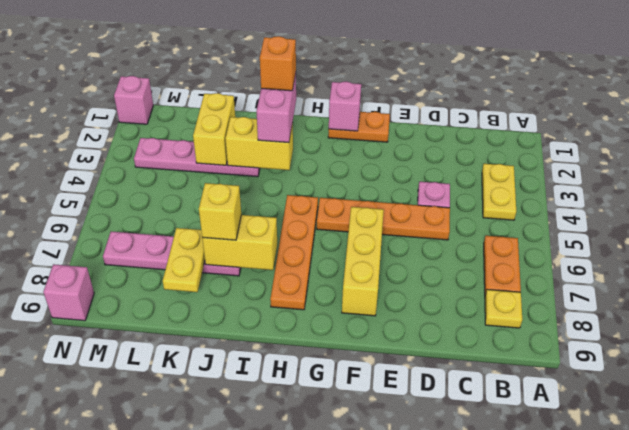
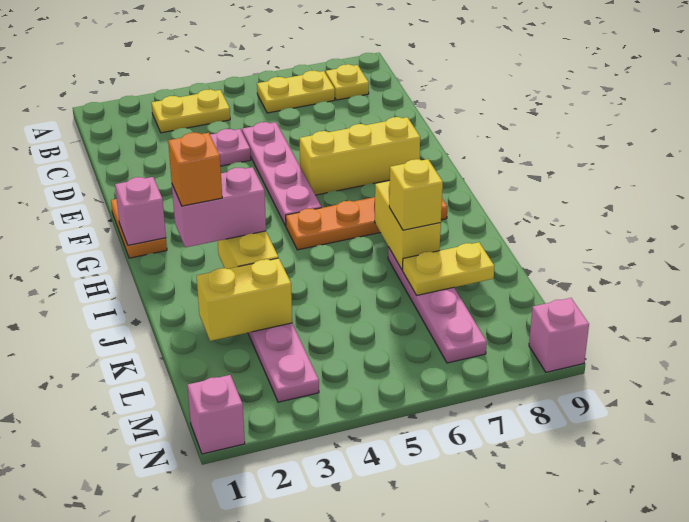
orange plate B6:B7 level 1 -> yellow plate B6:B7 level 1
orange plate D5:G5 level 1 -> pink plate D5:G5 level 1

